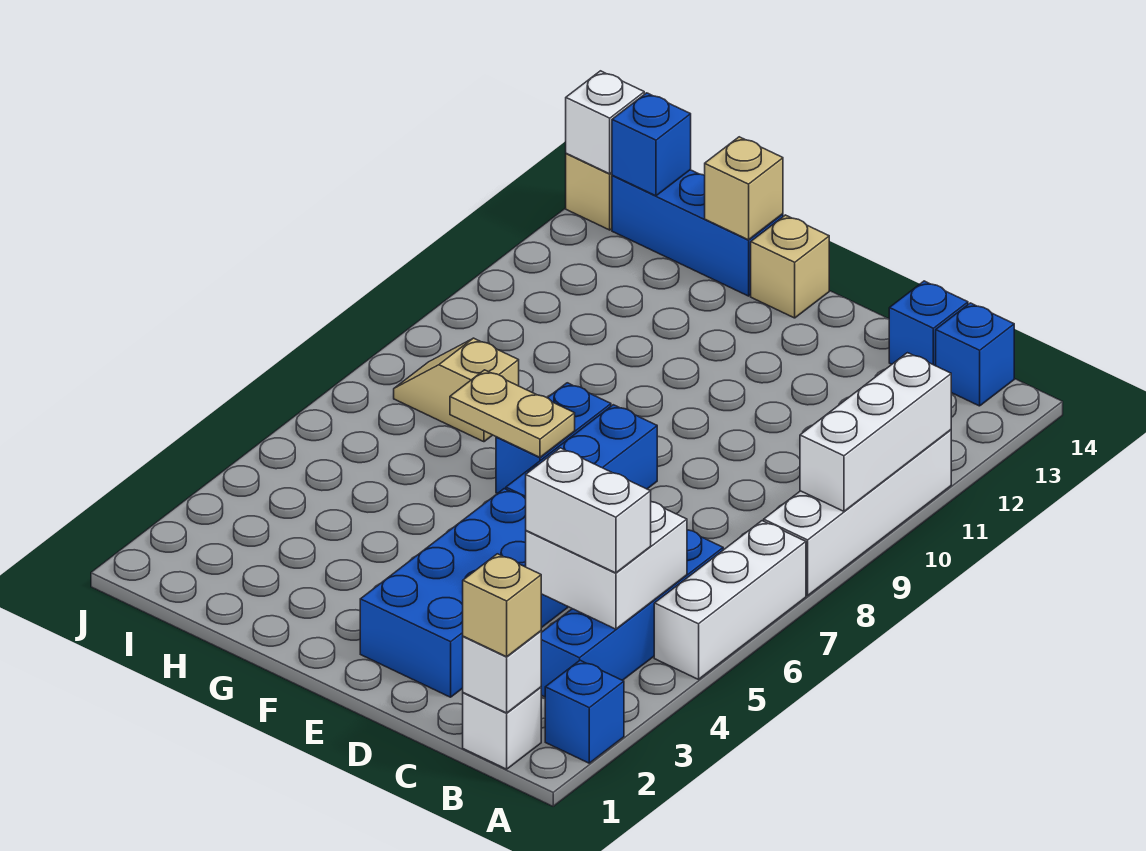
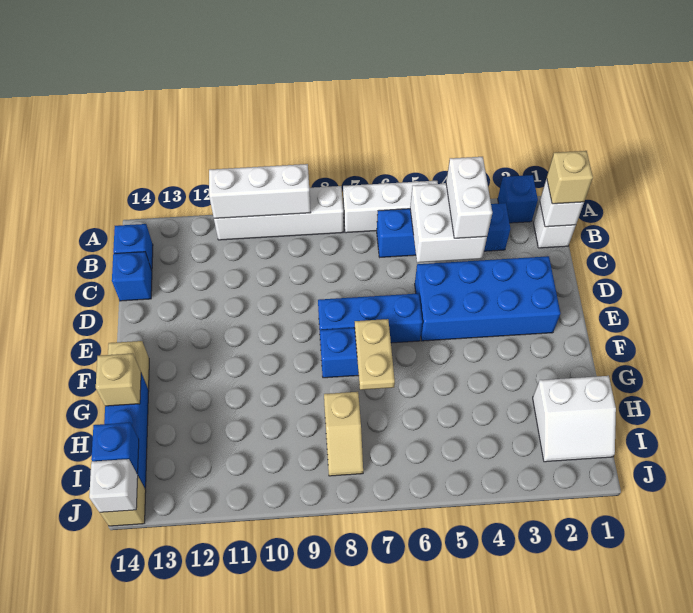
none -> white slope H1:I2 level 1 top H

